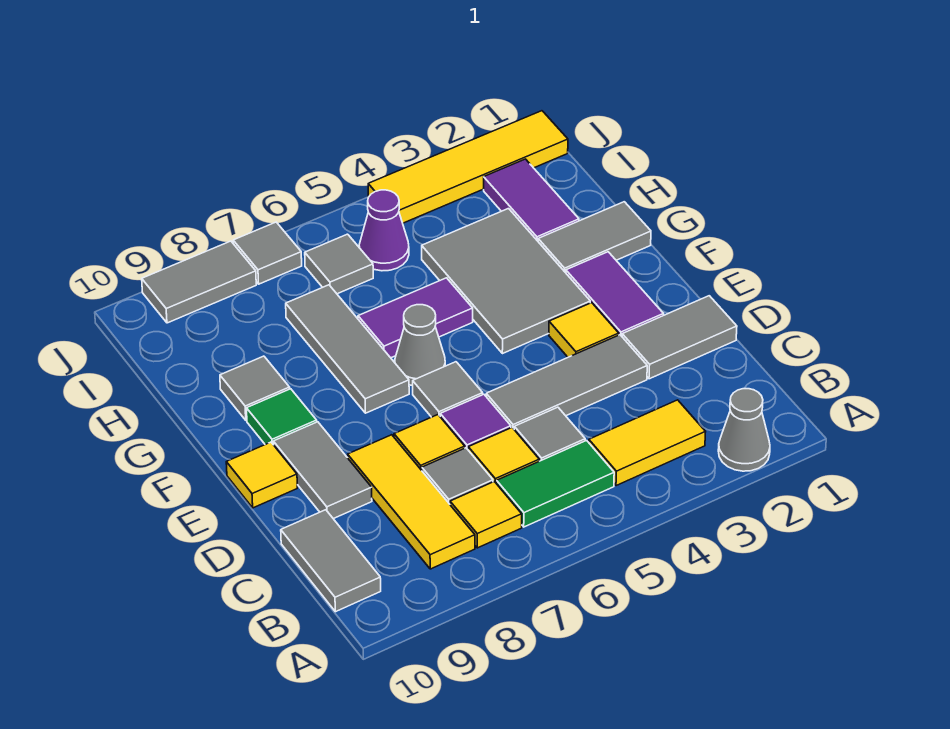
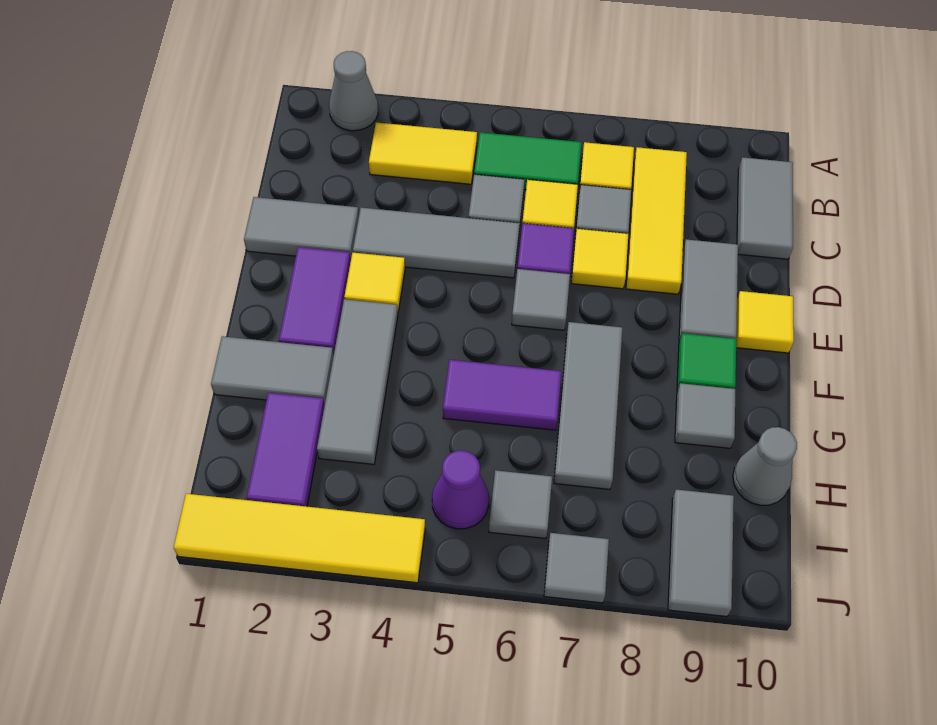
grey tile F3:H4 level 1 -> grey tile F3:H3 level 1
grey cone F6 level 1 -> grey cone H10 level 1
grey tile J8:J9 level 1 -> grey tile I9:J9 level 1

